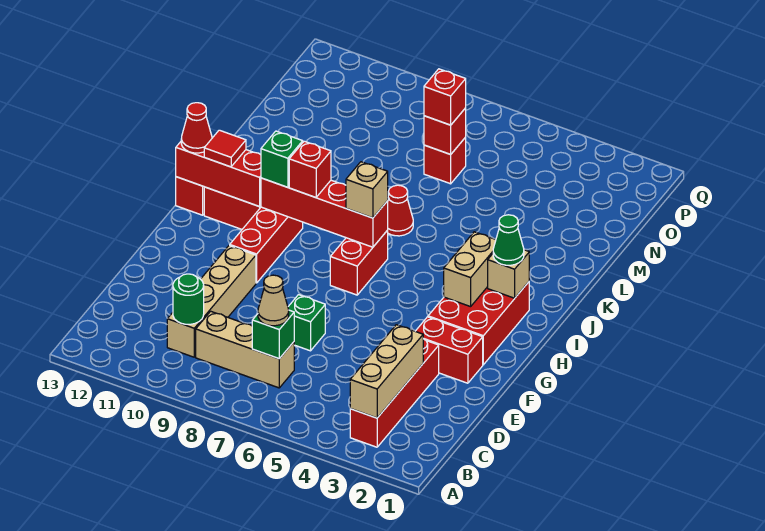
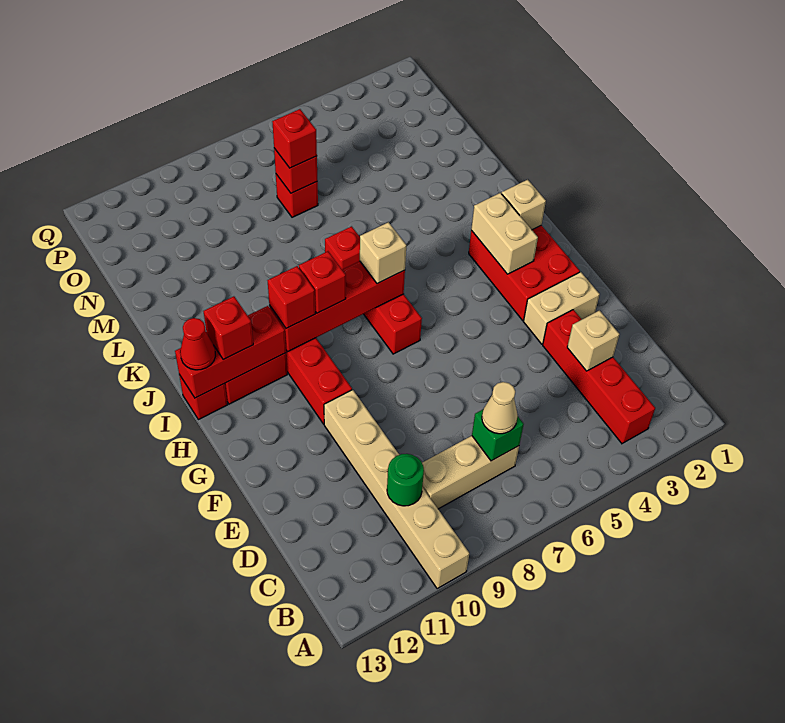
tan brick B3:D3 level 2 -> tan brick D3 level 2
tan brick C10:F10 level 1 -> tan brick A10:F10 level 1
green brick E7 level 1 -> none
red brick F2:F3 level 1 -> tan brick F2:F3 level 1
green cone I2 level 3 -> none
green brick I10 level 3 -> red brick I10 level 3
red tile I12 level 3 -> red brick I12 level 3
red cone K7 level 1 -> red brick K7 level 1

